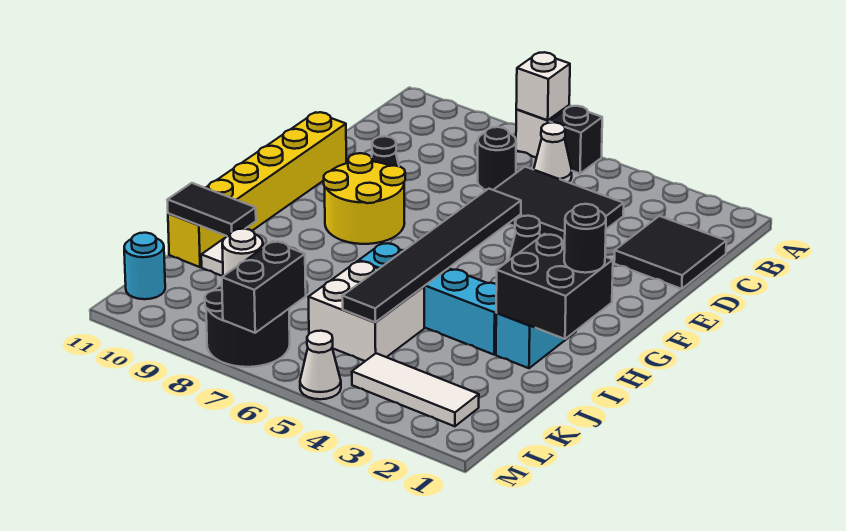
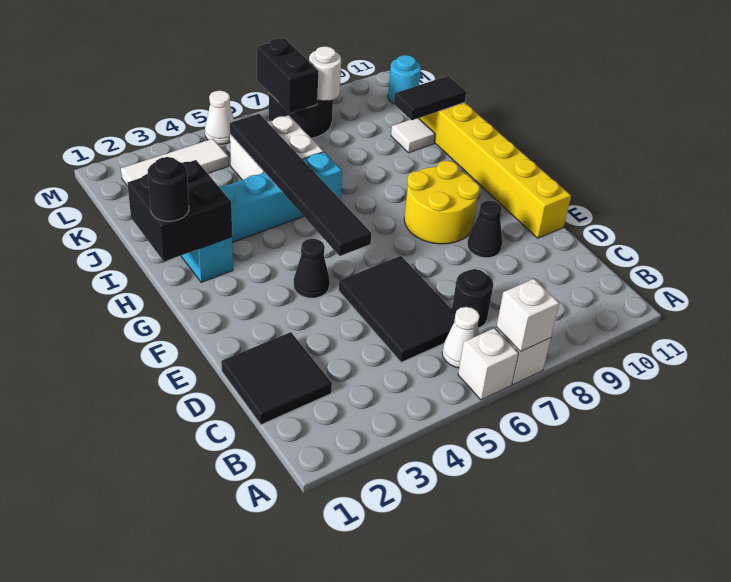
black brick A6 level 1 -> white brick A6 level 1
black tile C4:D6 level 1 -> black tile C5:E6 level 1

